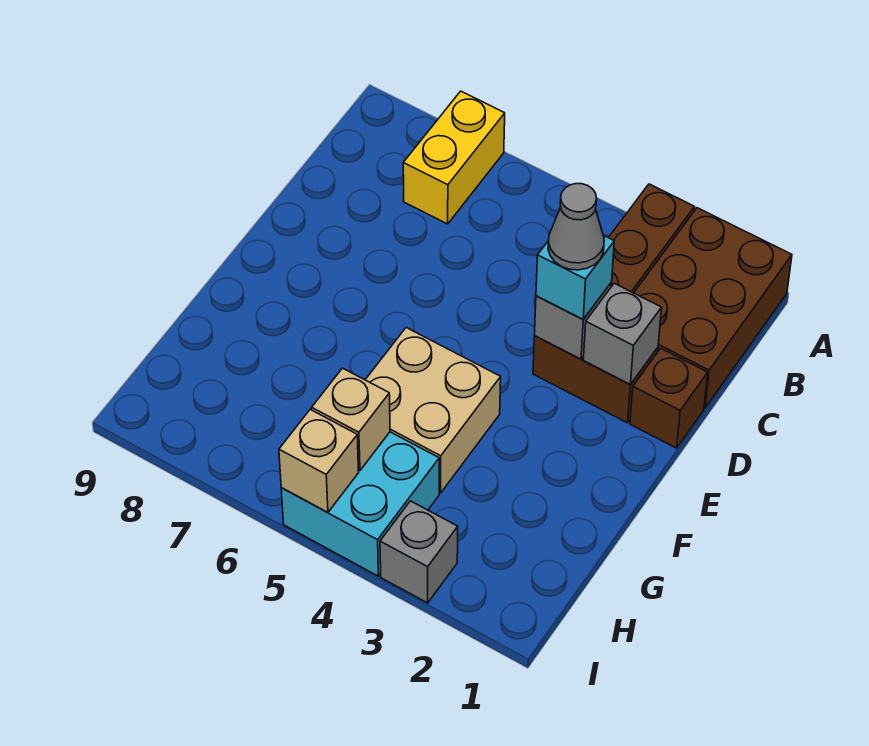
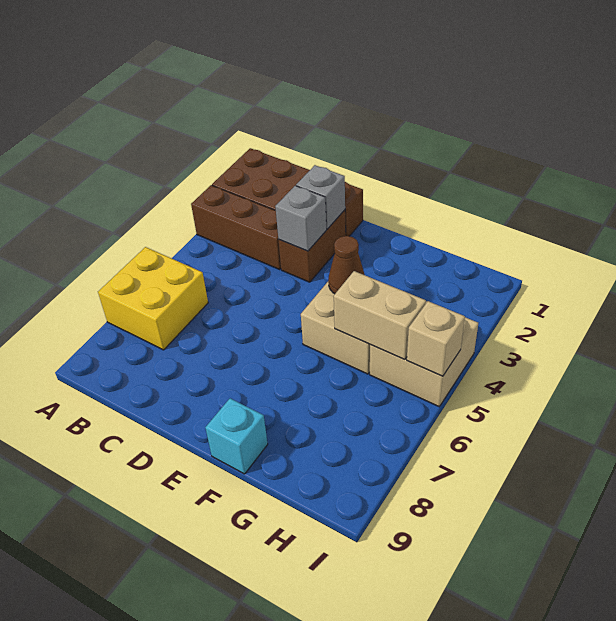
yellow brick A7:B7 level 1 -> yellow brick A6:B7 level 1
cyan brick D3 level 3 -> cyan brick F9 level 1
grey cone D3 level 4 -> none
none -> brown cone F4 level 2
cyan brick H4:I5 level 1 -> tan brick H4:I5 level 1
tan brick H5 level 2 -> tan brick G5:H5 level 2
grey brick I3 level 1 -> none

